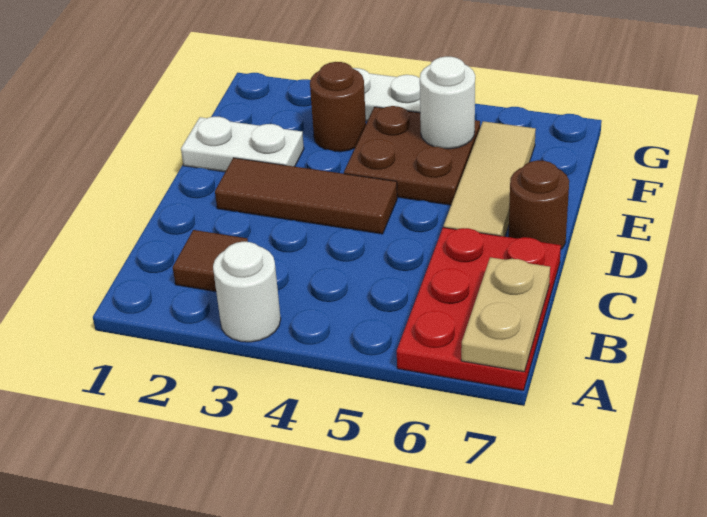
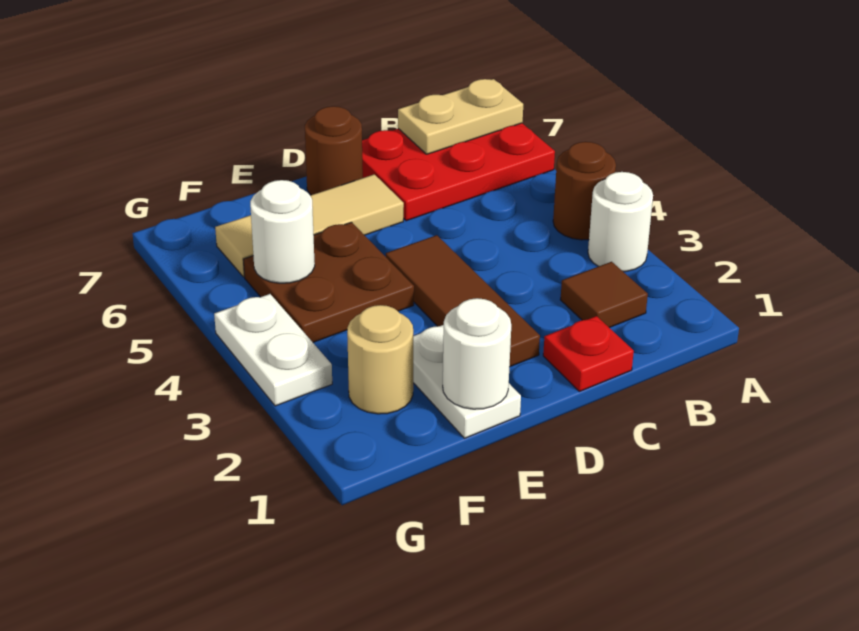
none -> red plate C1 level 1
none -> white round brick E1 level 2
none -> tan round brick F2 level 1
brown round brick F3 level 1 -> brown round brick A4 level 1

